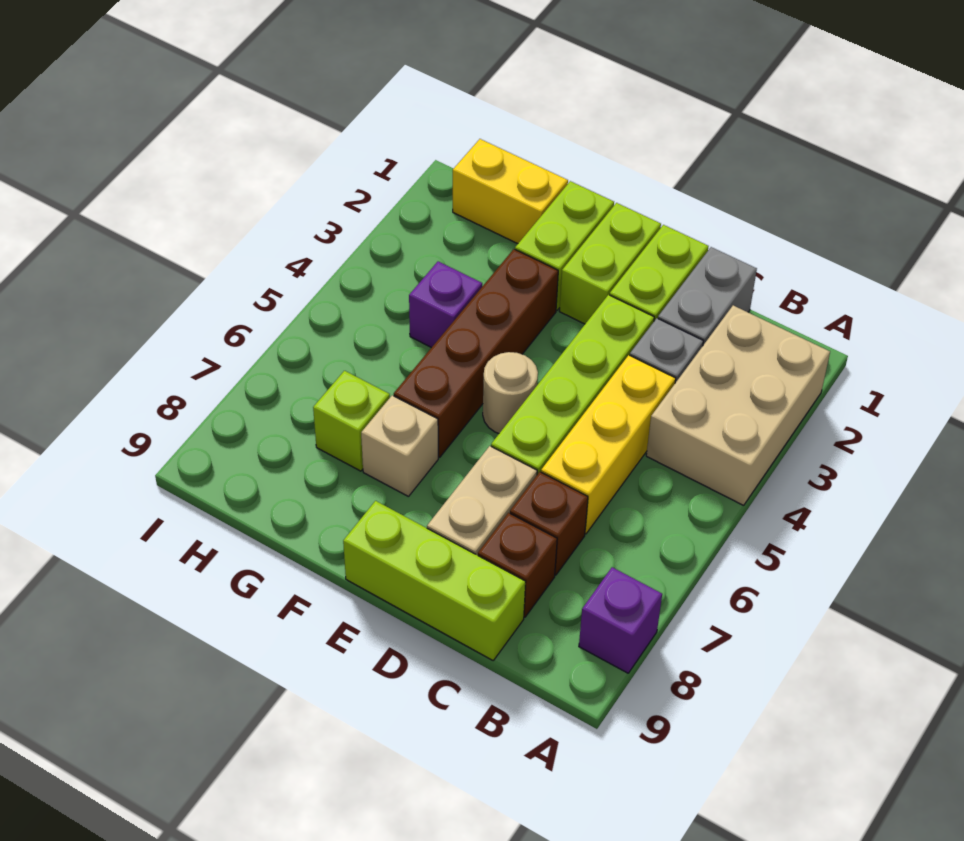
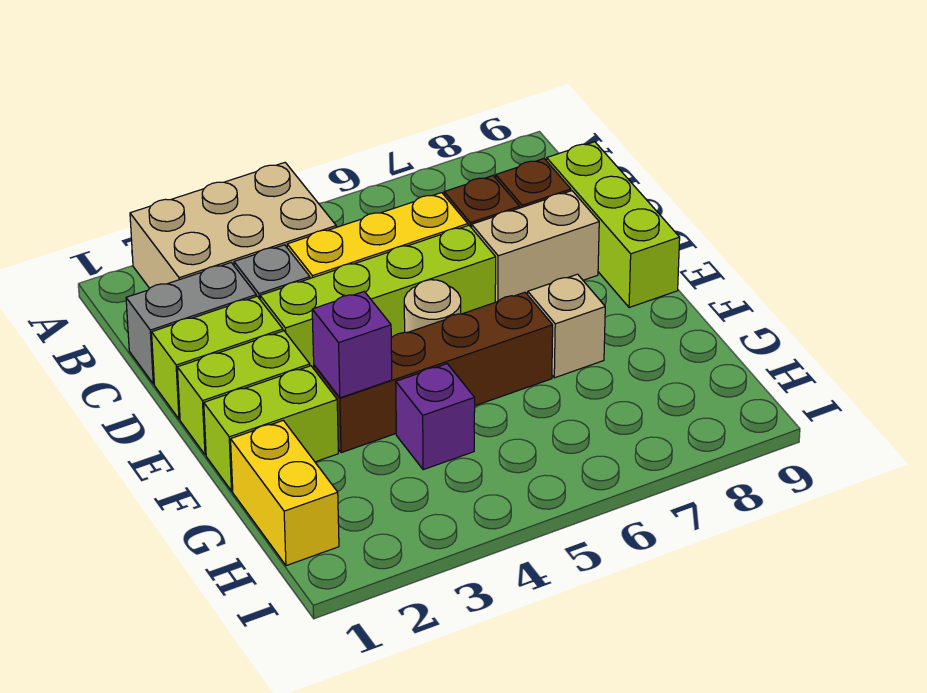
purple brick A8 level 1 -> purple brick F3 level 2
lime brick G7 level 1 -> none

